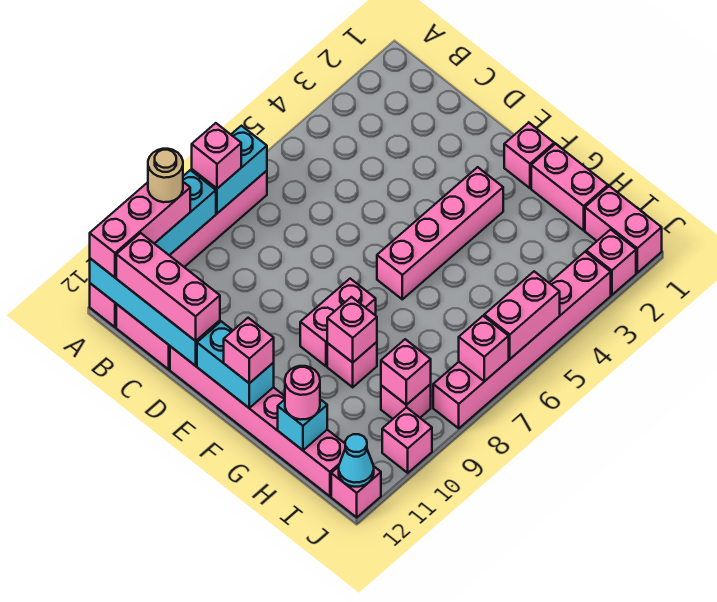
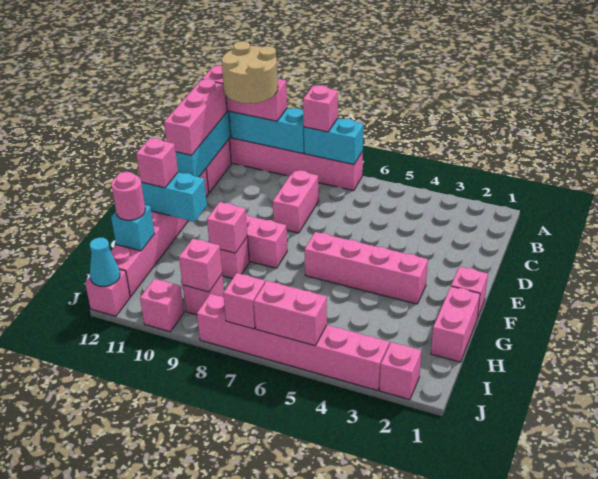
tan round brick A10 level 4 -> tan round brick A10:B11 level 4
cyan brick E12:F12 level 2 -> cyan brick F11:F12 level 2
pink brick I1:J1 level 1 -> pink brick C8:D8 level 1

